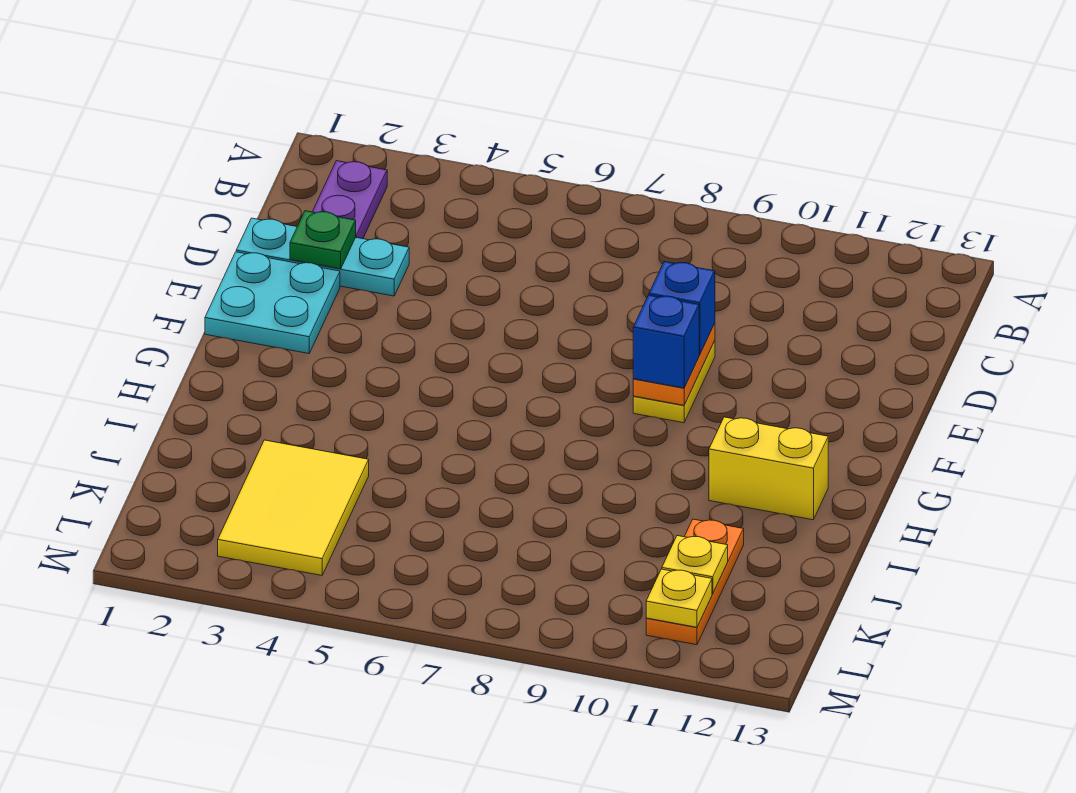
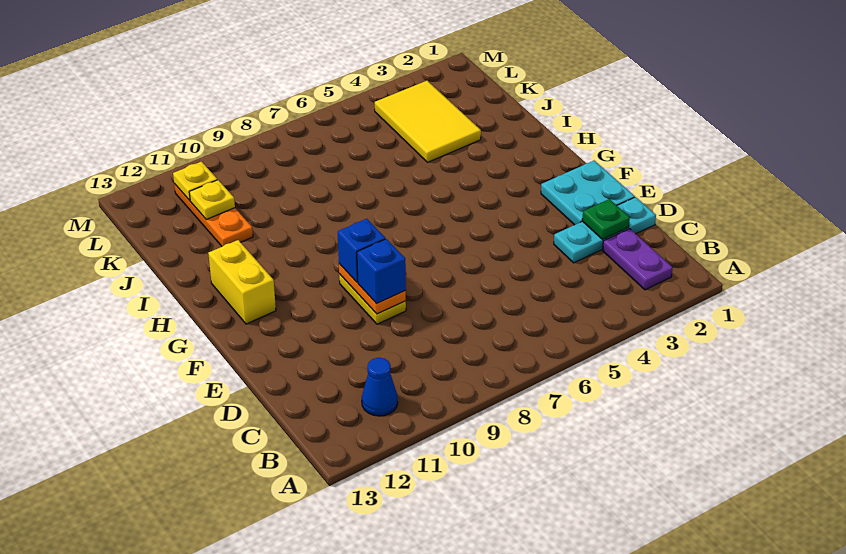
none -> blue cone B11 level 1
yellow brick H11:H12 level 1 -> yellow brick G12:H12 level 1

